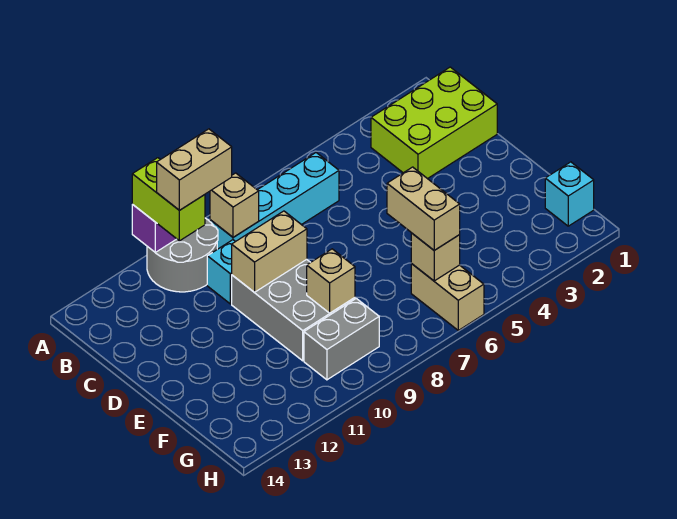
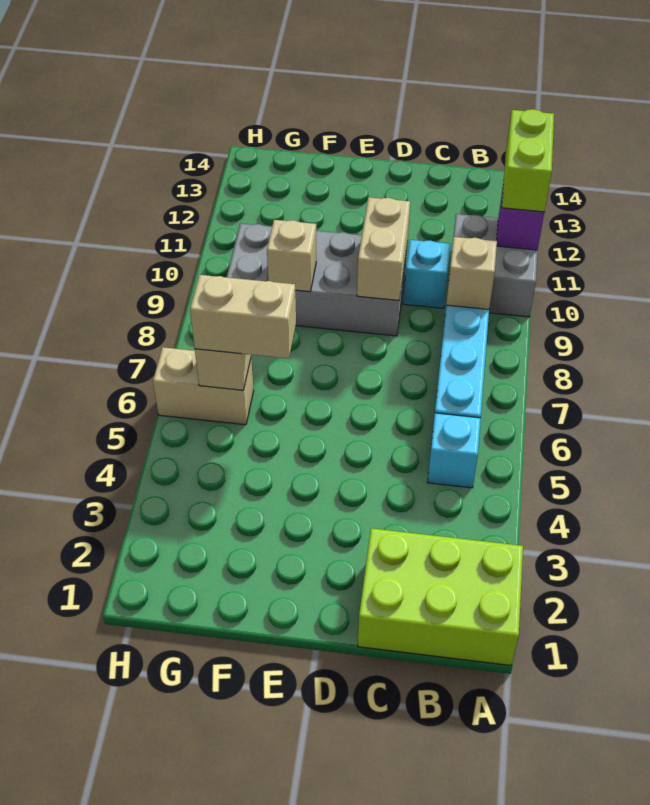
grey round brick A10:B11 level 1 -> grey brick A10:B11 level 1
lime brick A11:B11 level 3 -> lime brick A11:A12 level 3
lime brick B1:C3 level 1 -> lime brick A1:C2 level 1
tan brick B10:B11 level 4 -> none
cyan brick G1 level 1 -> cyan brick B5 level 1

